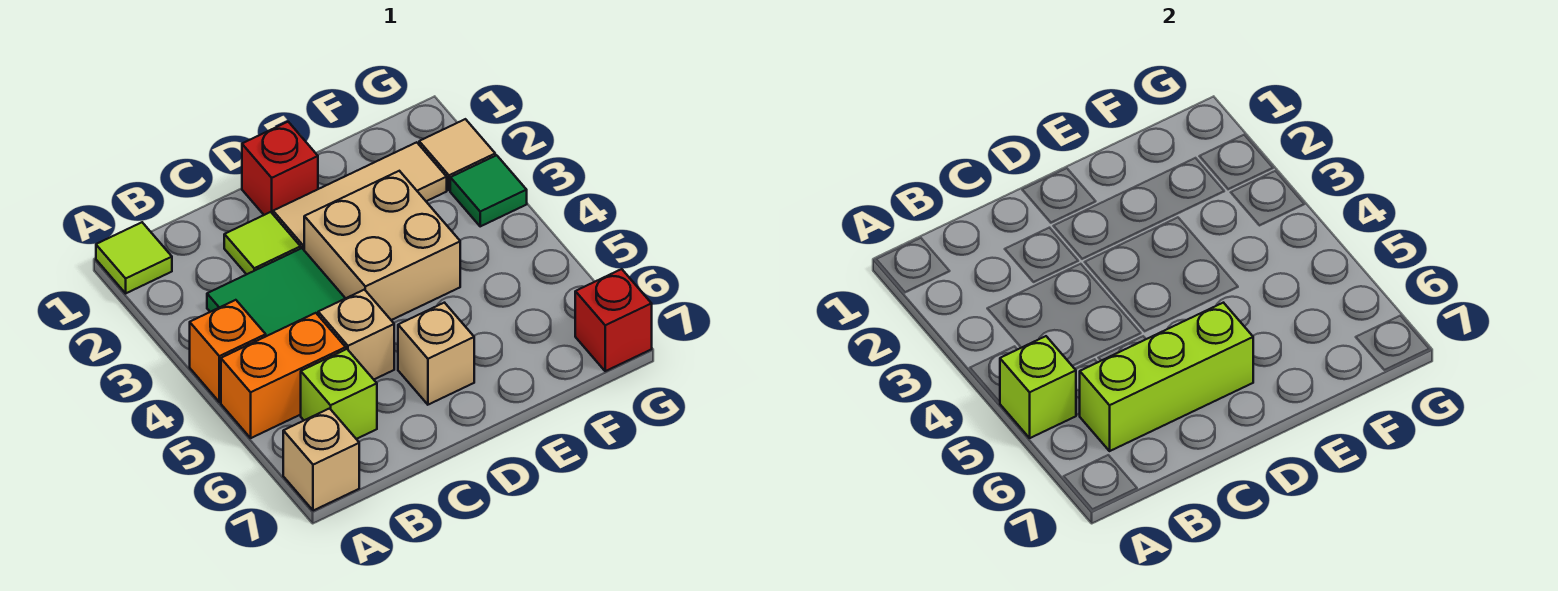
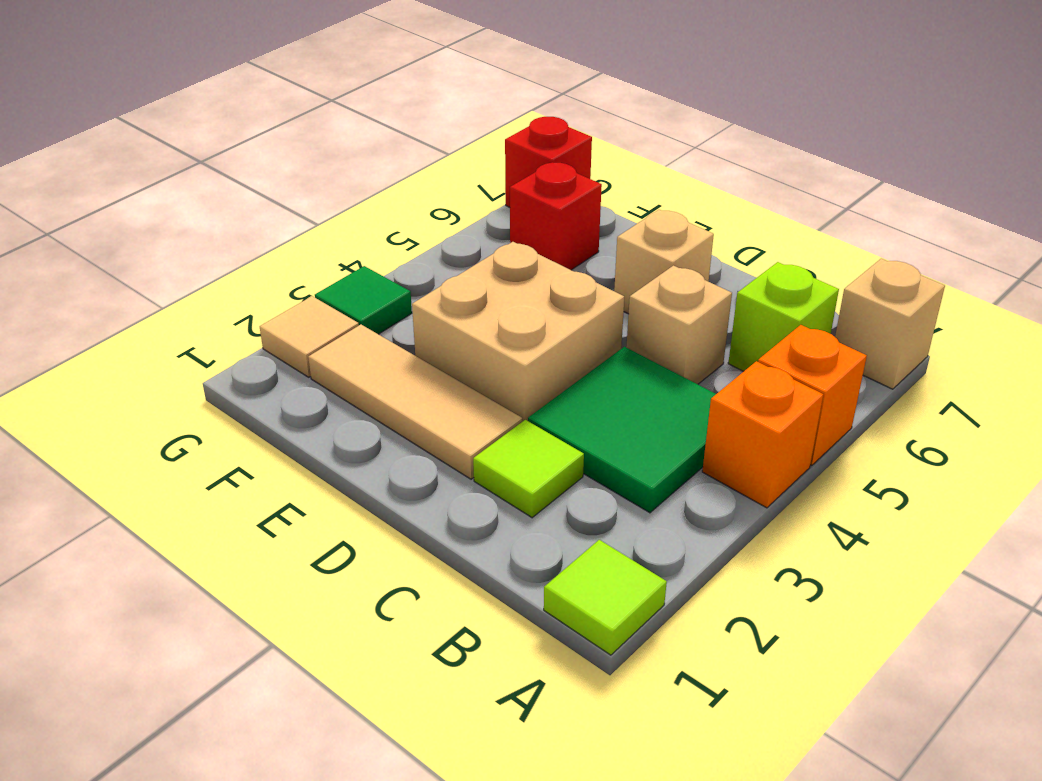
orange brick A5:B5 level 1 -> orange brick A5 level 1
lime brick A5 level 2 -> none
lime brick B6:D6 level 2 -> none
red brick D1 level 1 -> red brick F6 level 1

